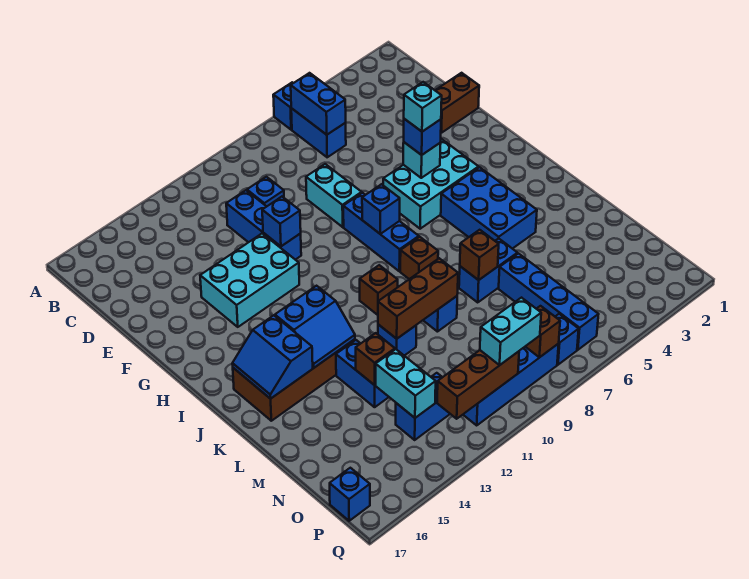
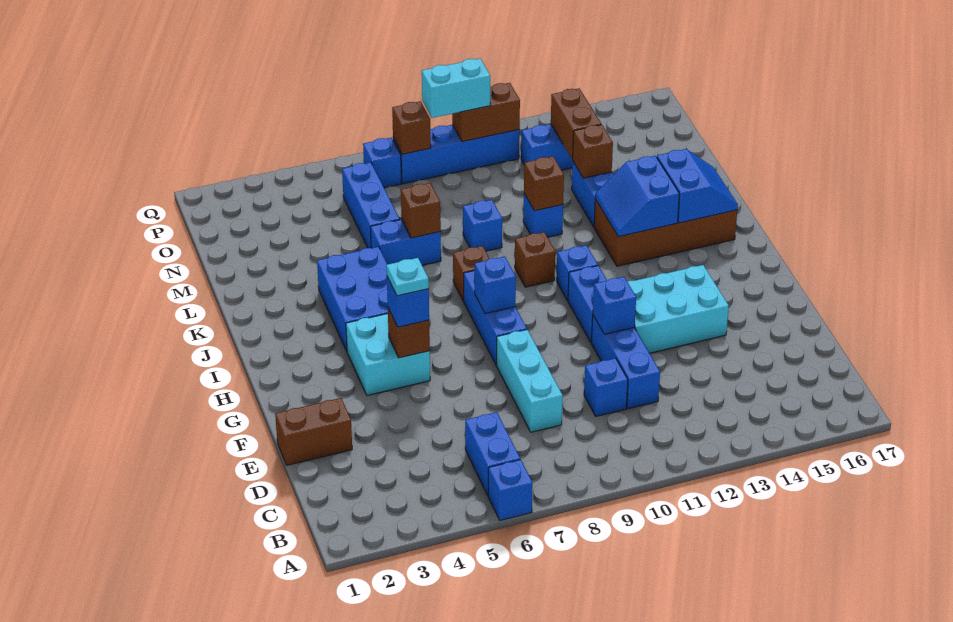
blue brick B6:C6 level 2 -> blue brick G11:H11 level 1
cyan brick E8:F8 level 1 -> cyan brick D8:F8 level 1
cyan brick G4:H6 level 1 -> cyan brick G4:H5 level 1
cyan brick G5 level 2 -> brown brick G5 level 2
cyan brick G5 level 4 -> cyan plate G5 level 4
blue slope J13:K14 level 2 top J -> blue slope J13:K14 level 2 top 14
brown brick L9:L11 level 2 -> brown brick L11 level 2
blue brick M6:P6 level 1 -> blue brick M6:O6 level 1
cyan brick N13:O13 level 2 -> brown brick N13:O13 level 2
brown brick P10:P12 level 2 -> brown brick P10:P11 level 2
blue brick P17 level 1 -> blue brick I11 level 1

